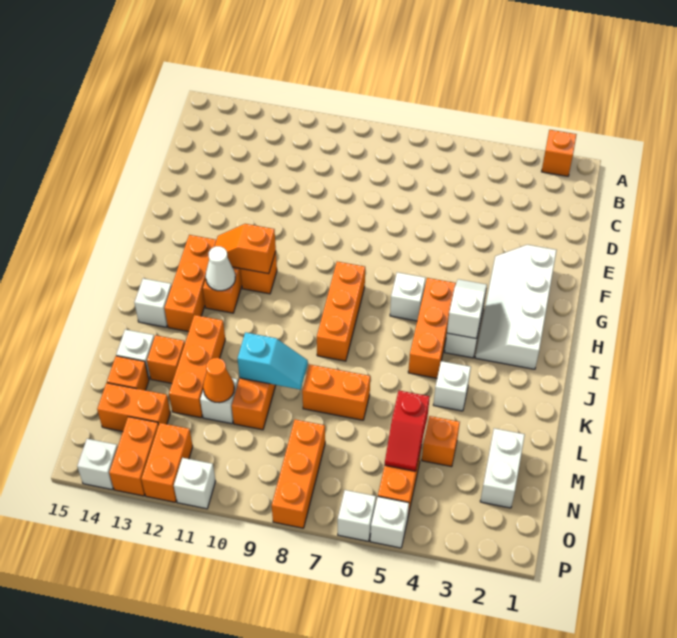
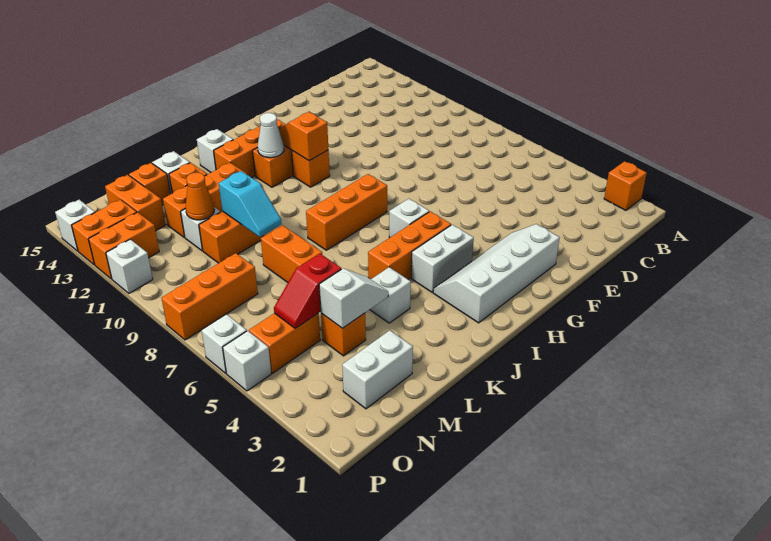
white slope H4:I4 level 2 top I -> white slope L4:M4 level 2 top M

